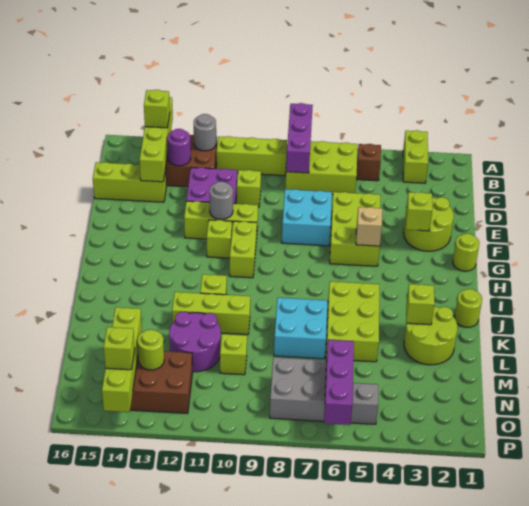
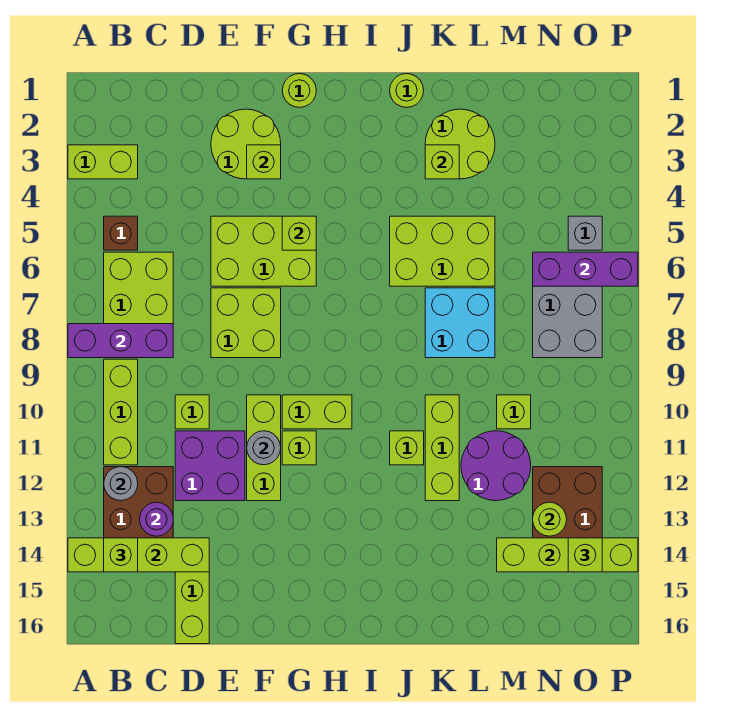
cyan brick E7:F8 level 1 -> lime brick E7:F8 level 1
tan brick G5 level 2 -> lime brick G5 level 2

